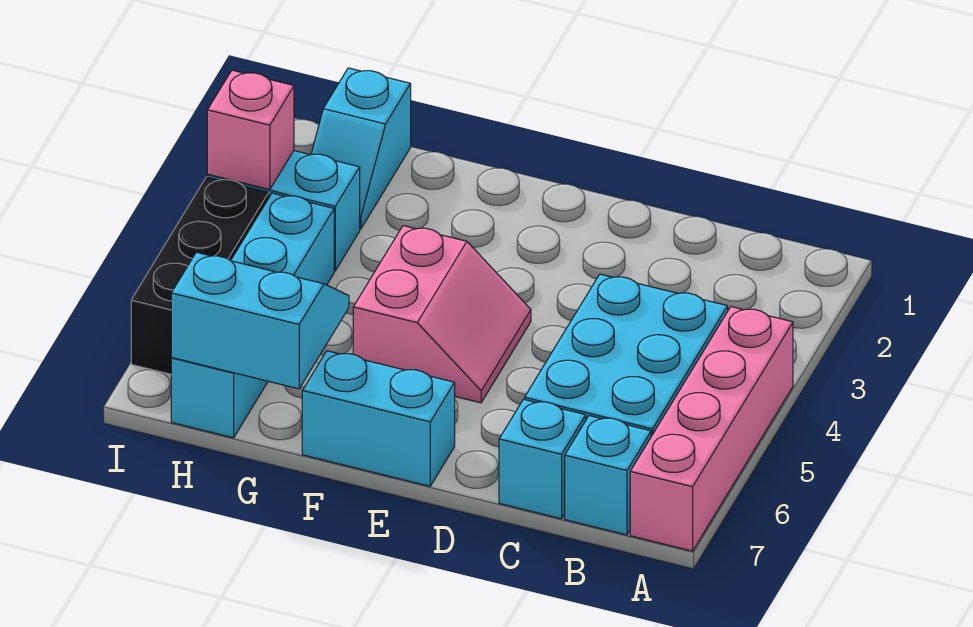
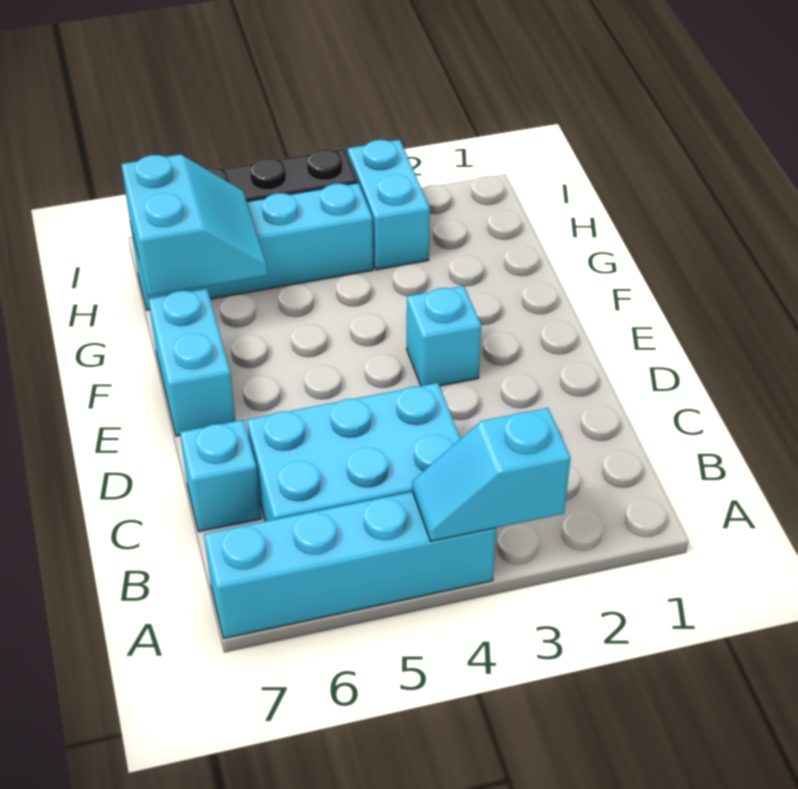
pink brick A4:A7 level 1 -> cyan brick A4:A7 level 1
cyan brick B7 level 1 -> cyan brick E3 level 1
pink slope E4:F5 level 1 top F -> none
cyan slope H1:H2 level 1 top 1 -> cyan slope A3:A4 level 2 top 3
pink brick I3 level 2 -> none

